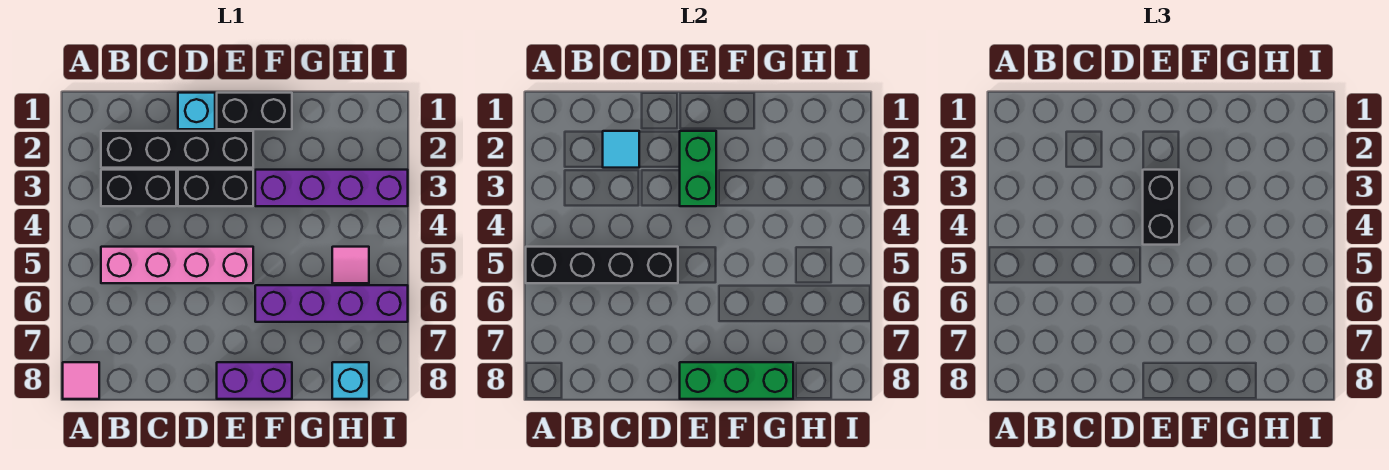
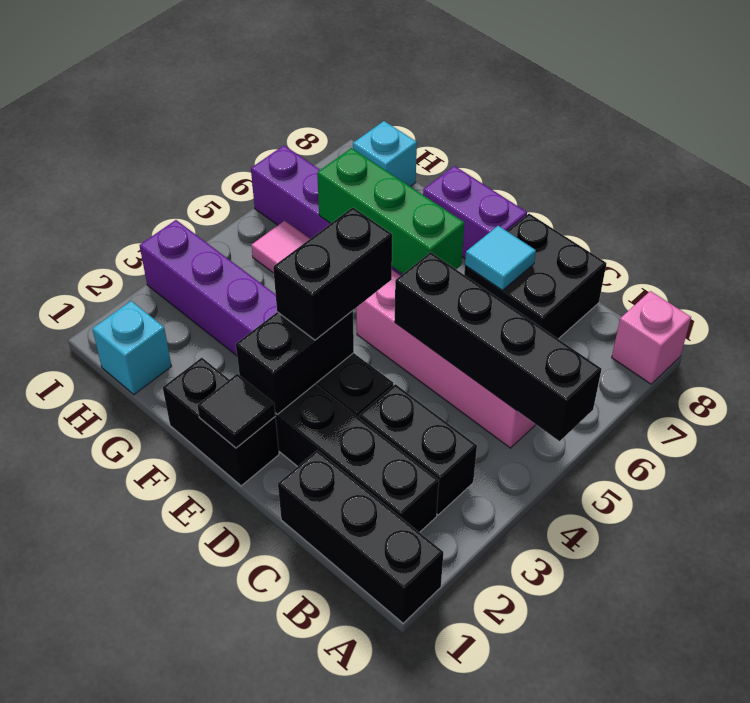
none -> black brick A1:C1 level 1
pink tile A8 level 1 -> pink brick A8 level 1
cyan tile C2 level 2 -> cyan tile D7 level 2
none -> black brick C7:D8 level 1
cyan brick D1 level 1 -> cyan brick H1 level 1
none -> black tile E1 level 2
green brick E2:E3 level 2 -> black brick E2:E3 level 2
green brick E8:G8 level 2 -> green brick E6:G6 level 2

